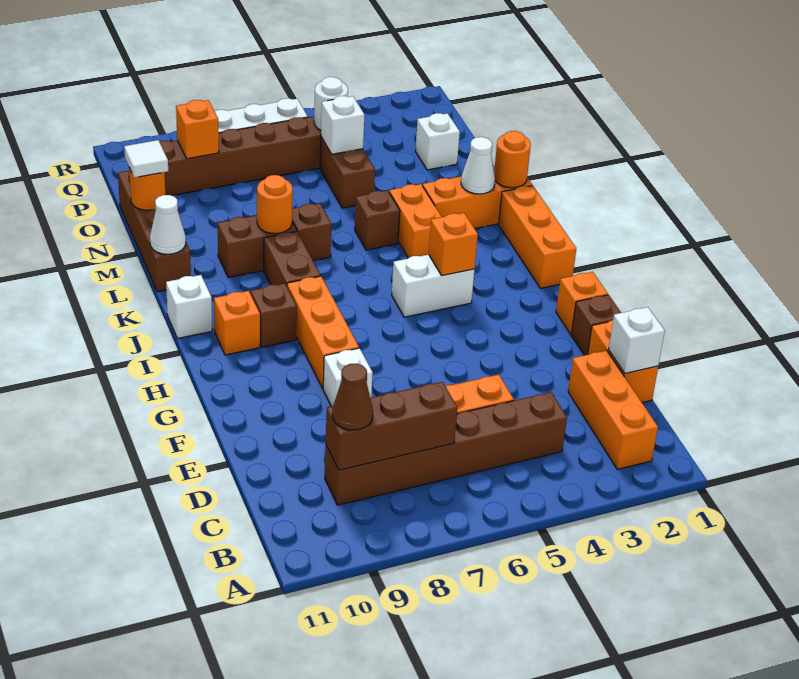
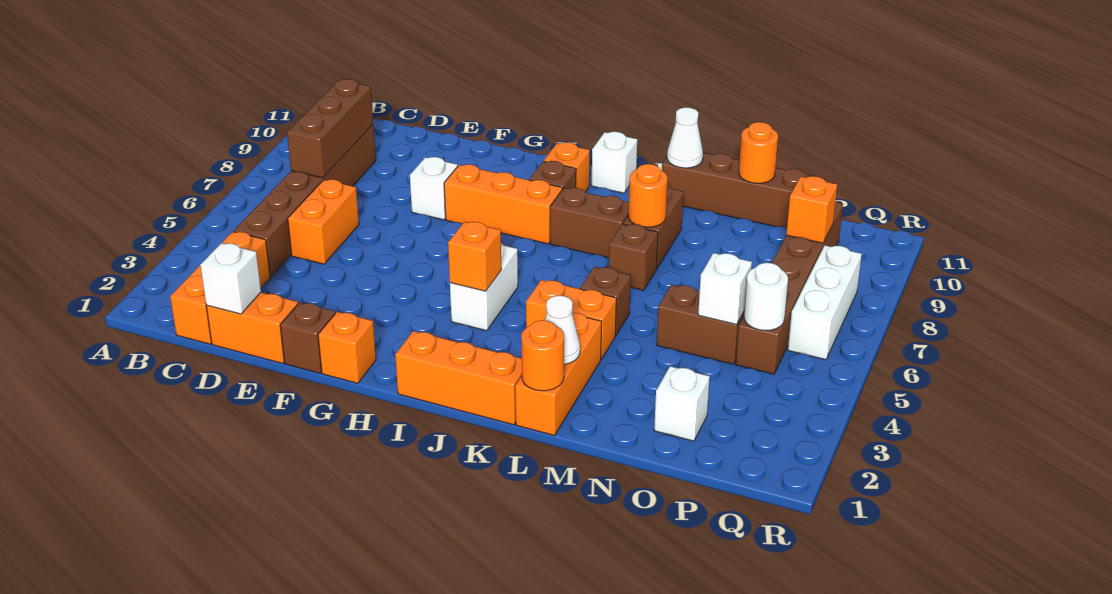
orange brick B2:D2 level 1 -> orange brick C1:C3 level 1
brown cone C9 level 3 -> none
white tile N11 level 3 -> none

